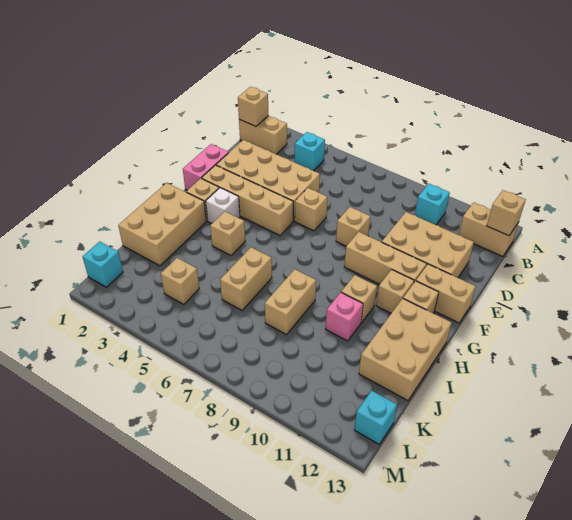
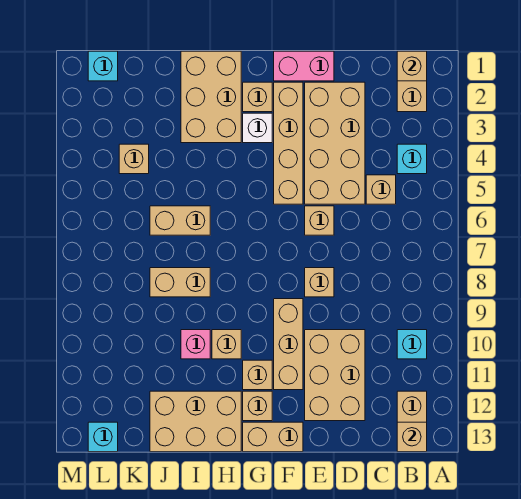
tan brick F12:F13 level 1 -> tan brick F13:G13 level 1
tan brick H1:J2 level 1 -> tan brick H1:I3 level 1
tan brick H4 level 1 -> tan brick C5 level 1

